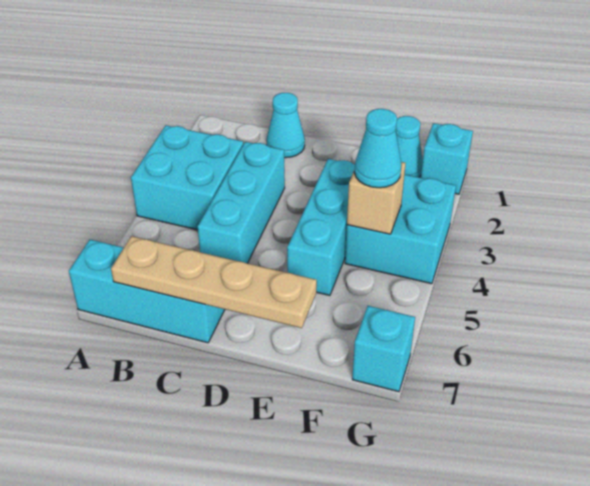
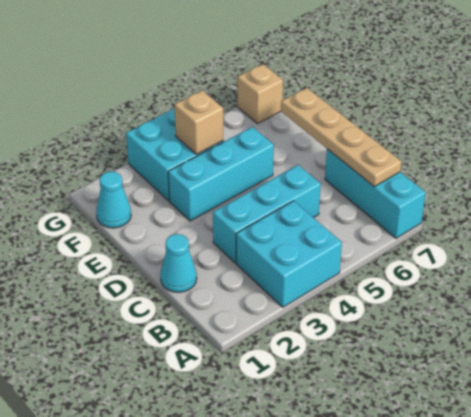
cyan cone F4 level 3 -> none
cyan brick G1 level 1 -> none
cyan brick G7 level 1 -> tan brick G7 level 1

